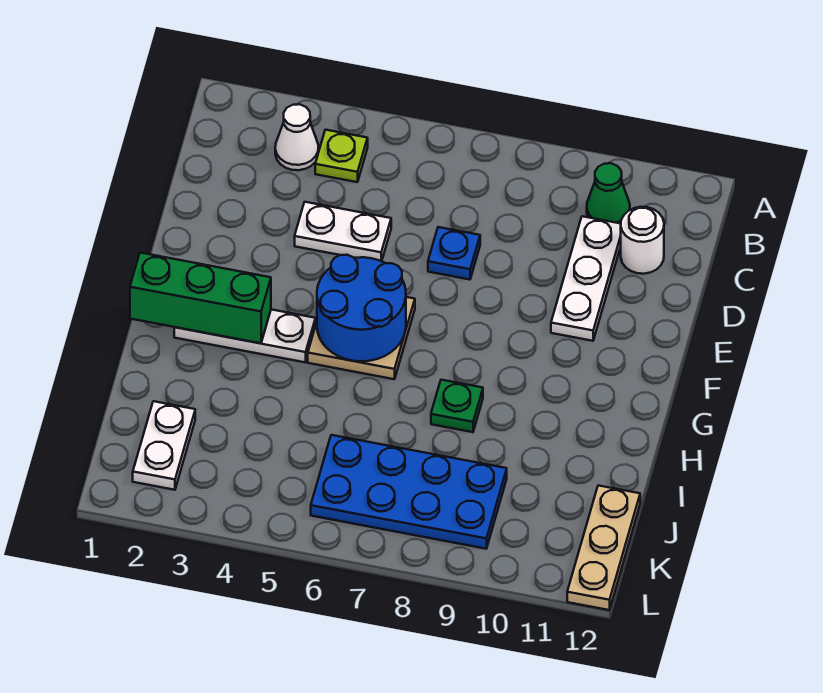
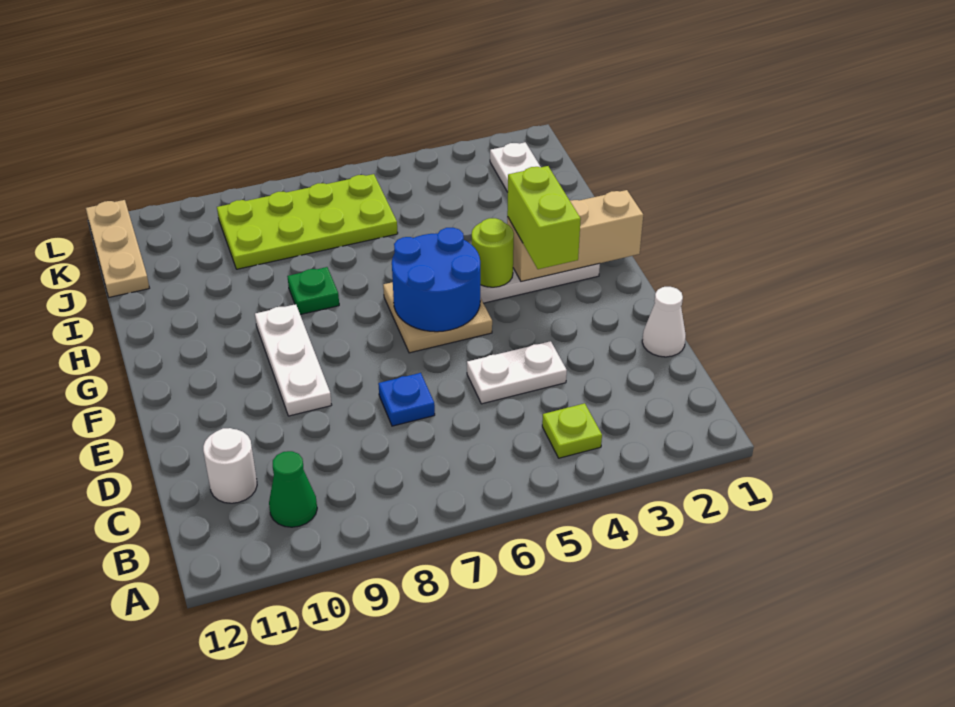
white cone B3 level 1 -> white cone D1 level 1
white plate C10:E10 level 1 -> white plate E9:G9 level 1
none -> lime brick F3:G3 level 3
green brick G1:G3 level 2 -> tan brick G1:G3 level 2
none -> lime round brick G4 level 2
blue plate J6:K9 level 1 -> lime plate J6:K9 level 1

